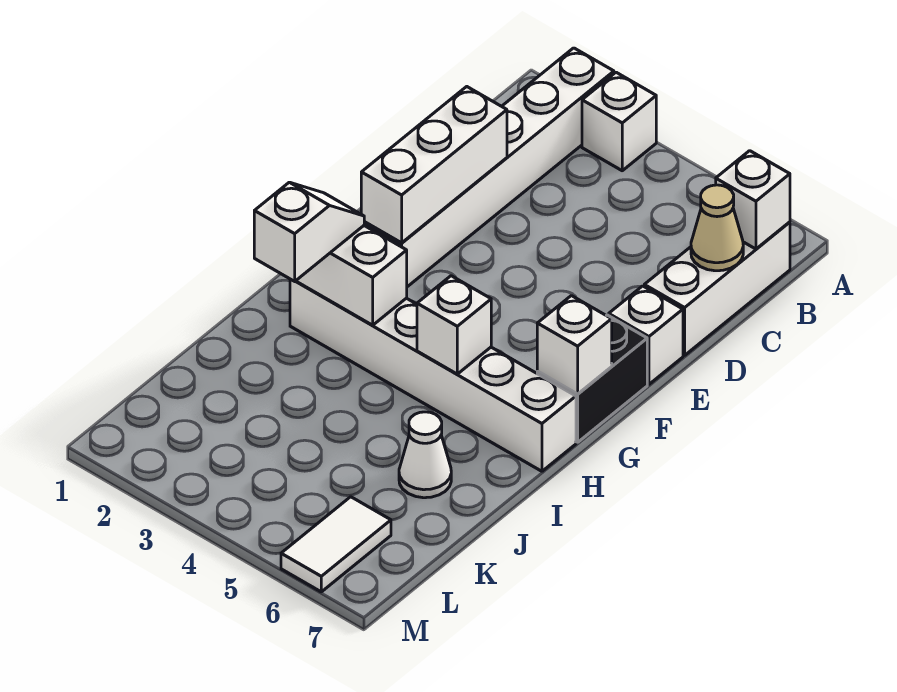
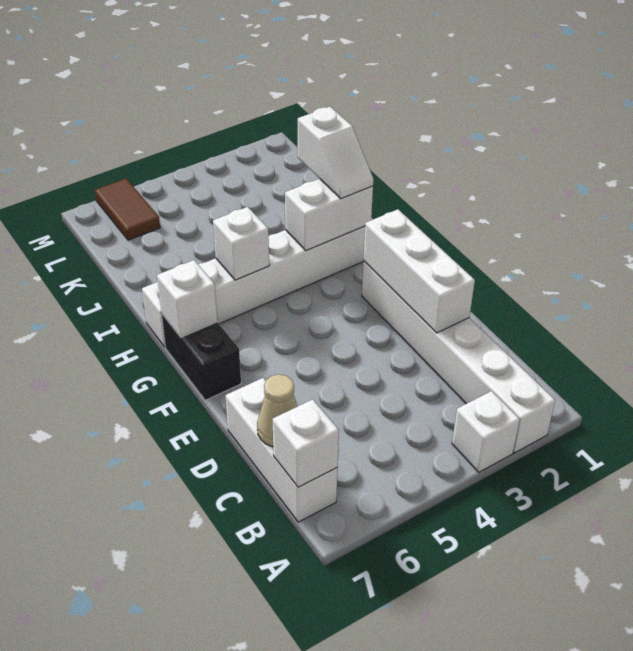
white brick E7 level 1 -> none
white cone J6 level 1 -> none
white tile L6:M6 level 1 -> brown tile L6:M6 level 1

